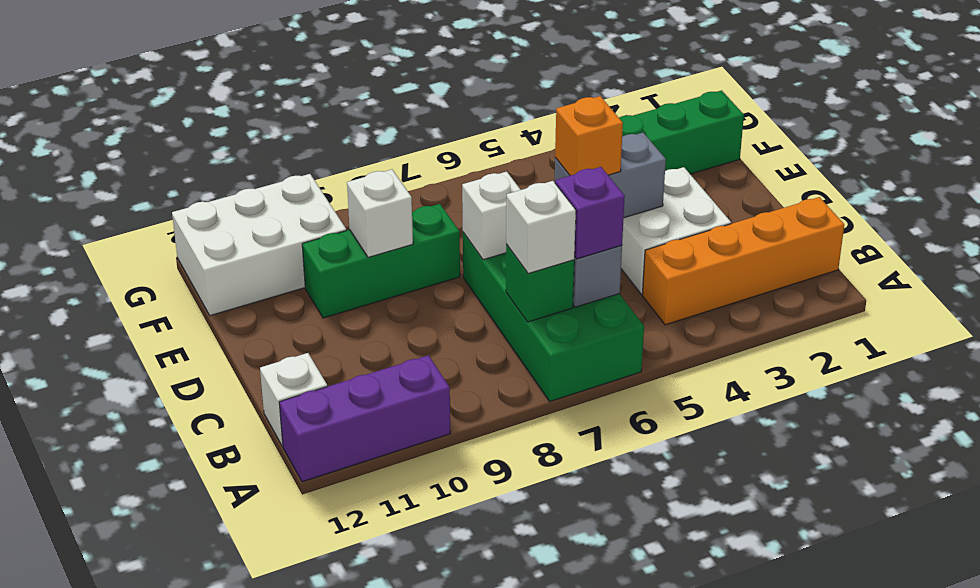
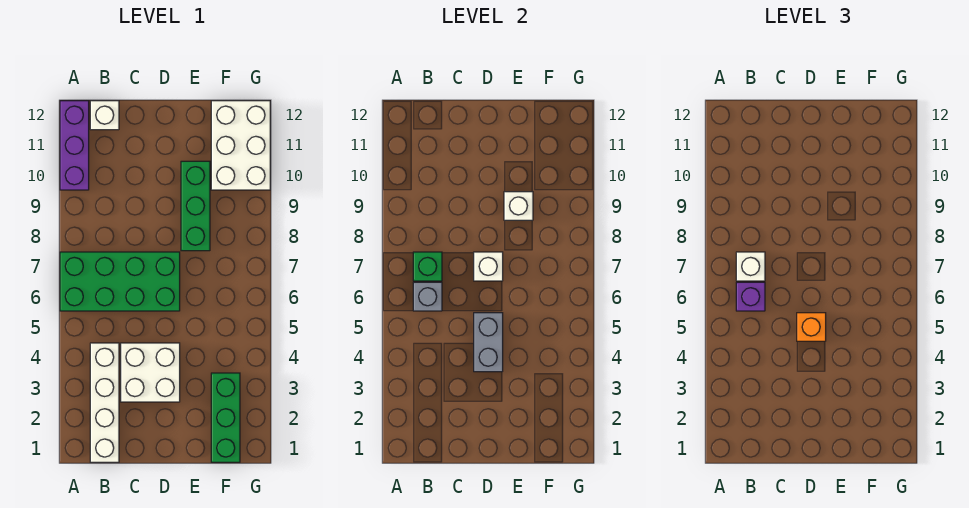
orange brick B1:B4 level 1 -> white brick B1:B4 level 1

